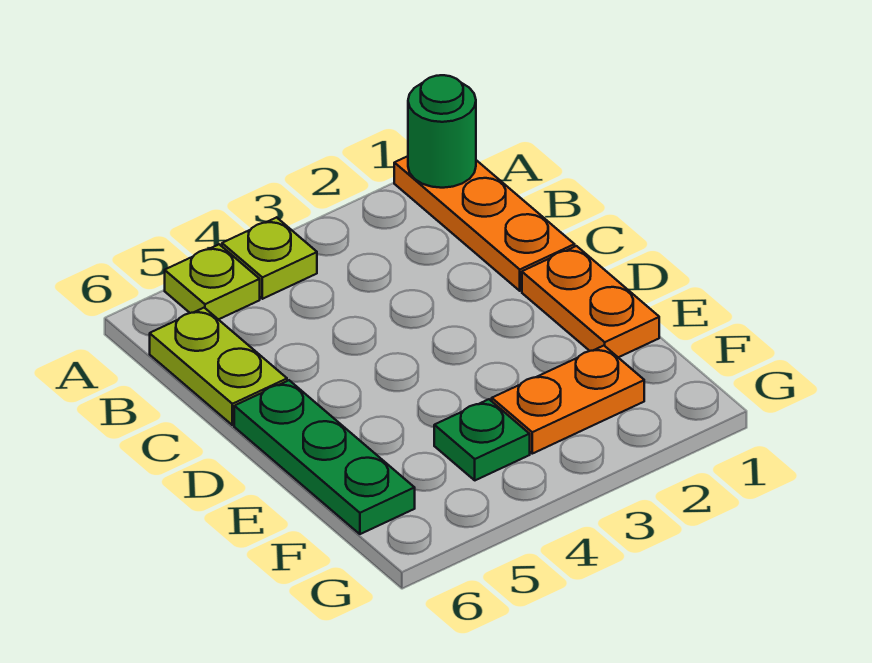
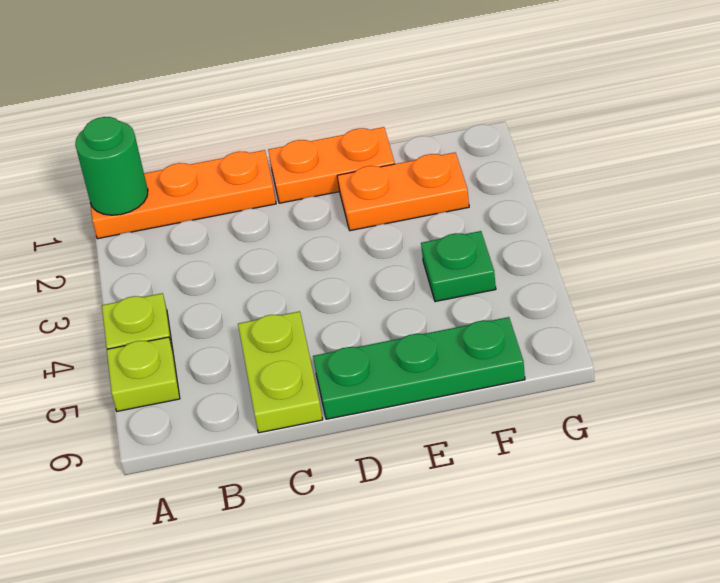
lime plate B6:C6 level 1 -> lime plate C5:C6 level 1
orange plate F2:F3 level 1 -> orange plate E2:F2 level 1

